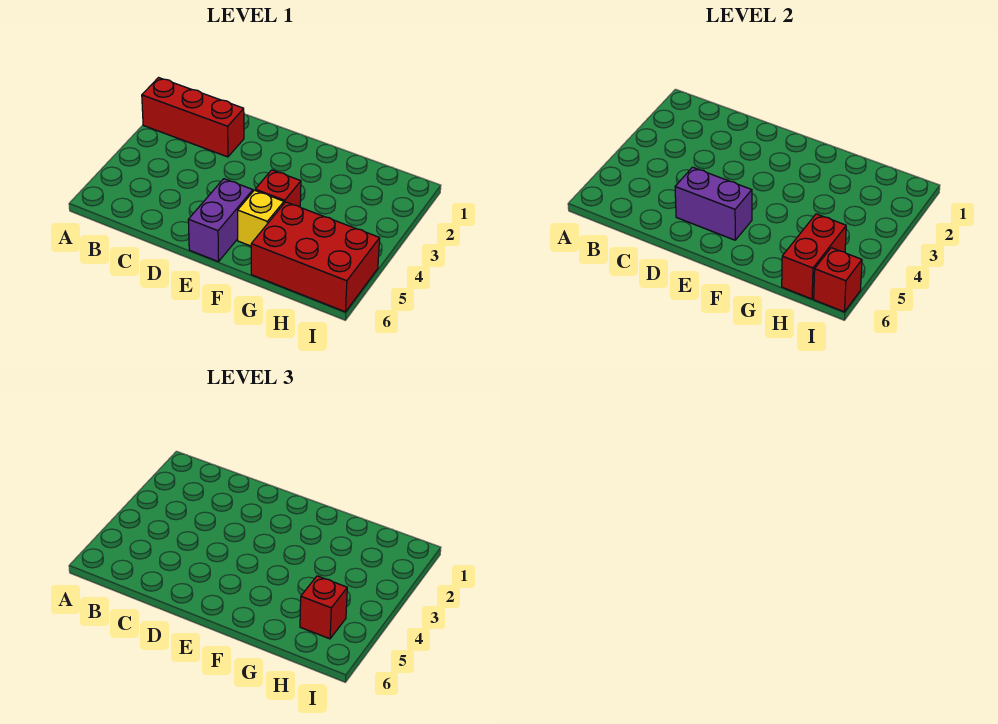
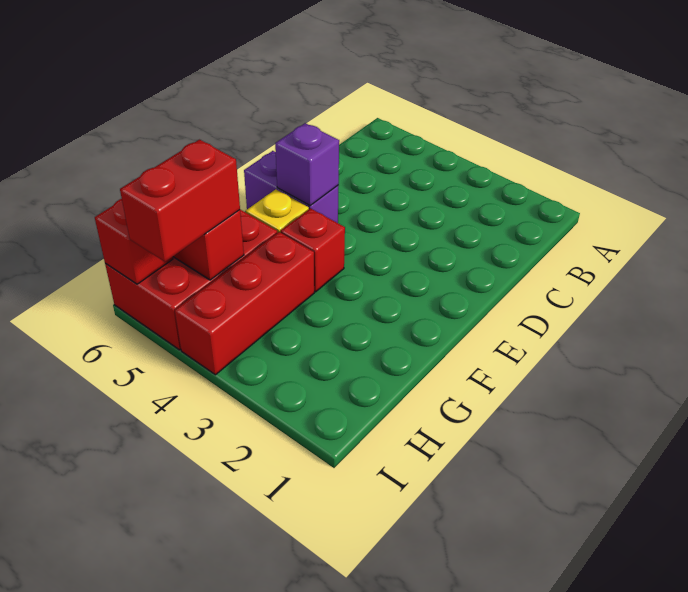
red brick A2:C2 level 1 -> red brick G4:I4 level 1
purple brick D5:E5 level 2 -> purple brick E5 level 2
red brick H5 level 3 -> red brick H5:I5 level 3

